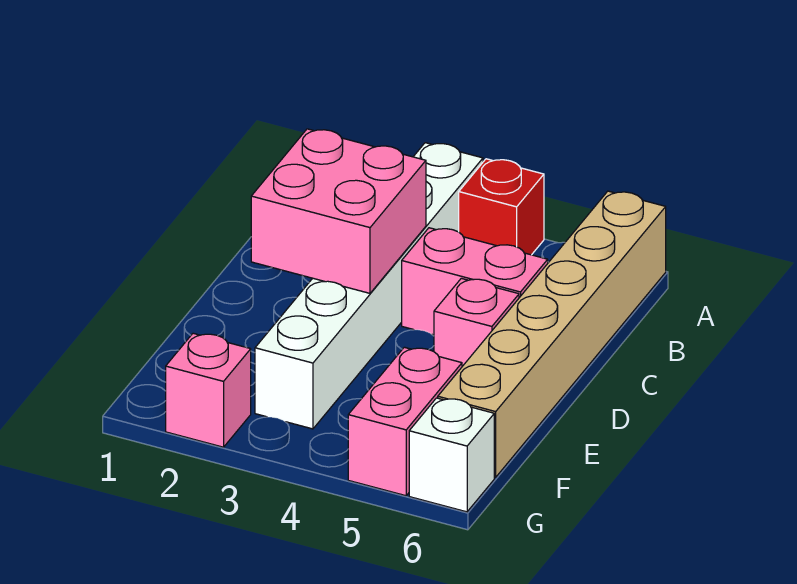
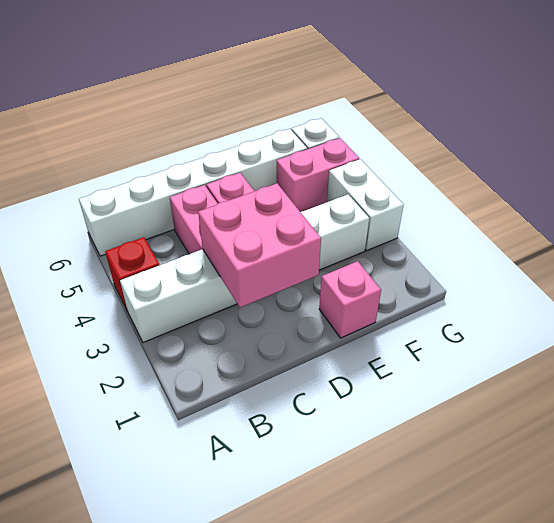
tan brick A6:F6 level 1 -> white brick A6:F6 level 1
pink brick G2 level 1 -> pink brick E1 level 1
none -> white brick G3:G4 level 1

